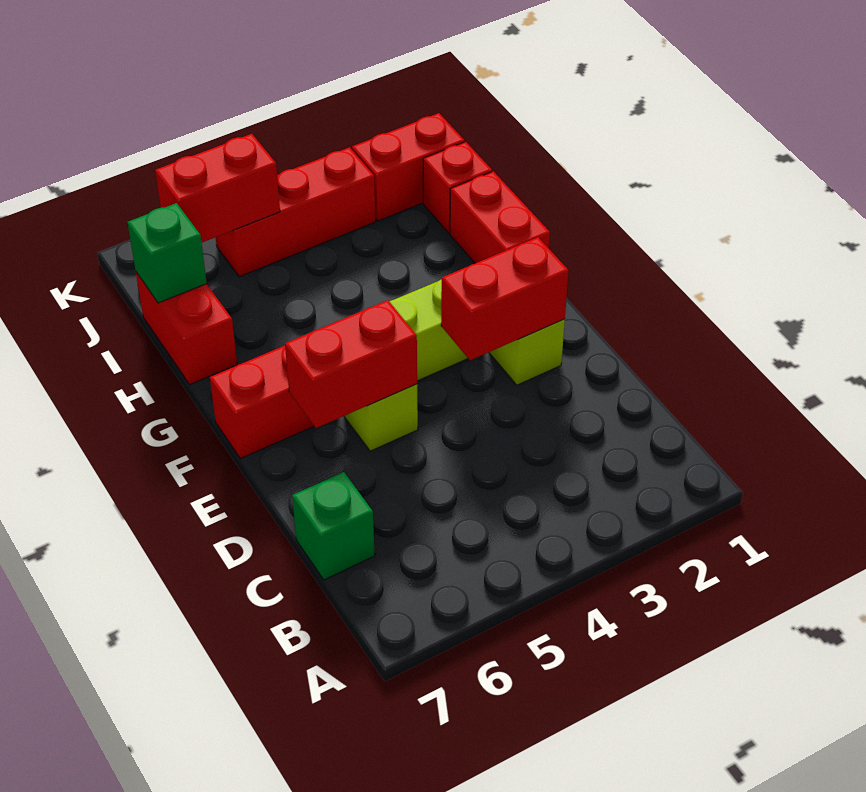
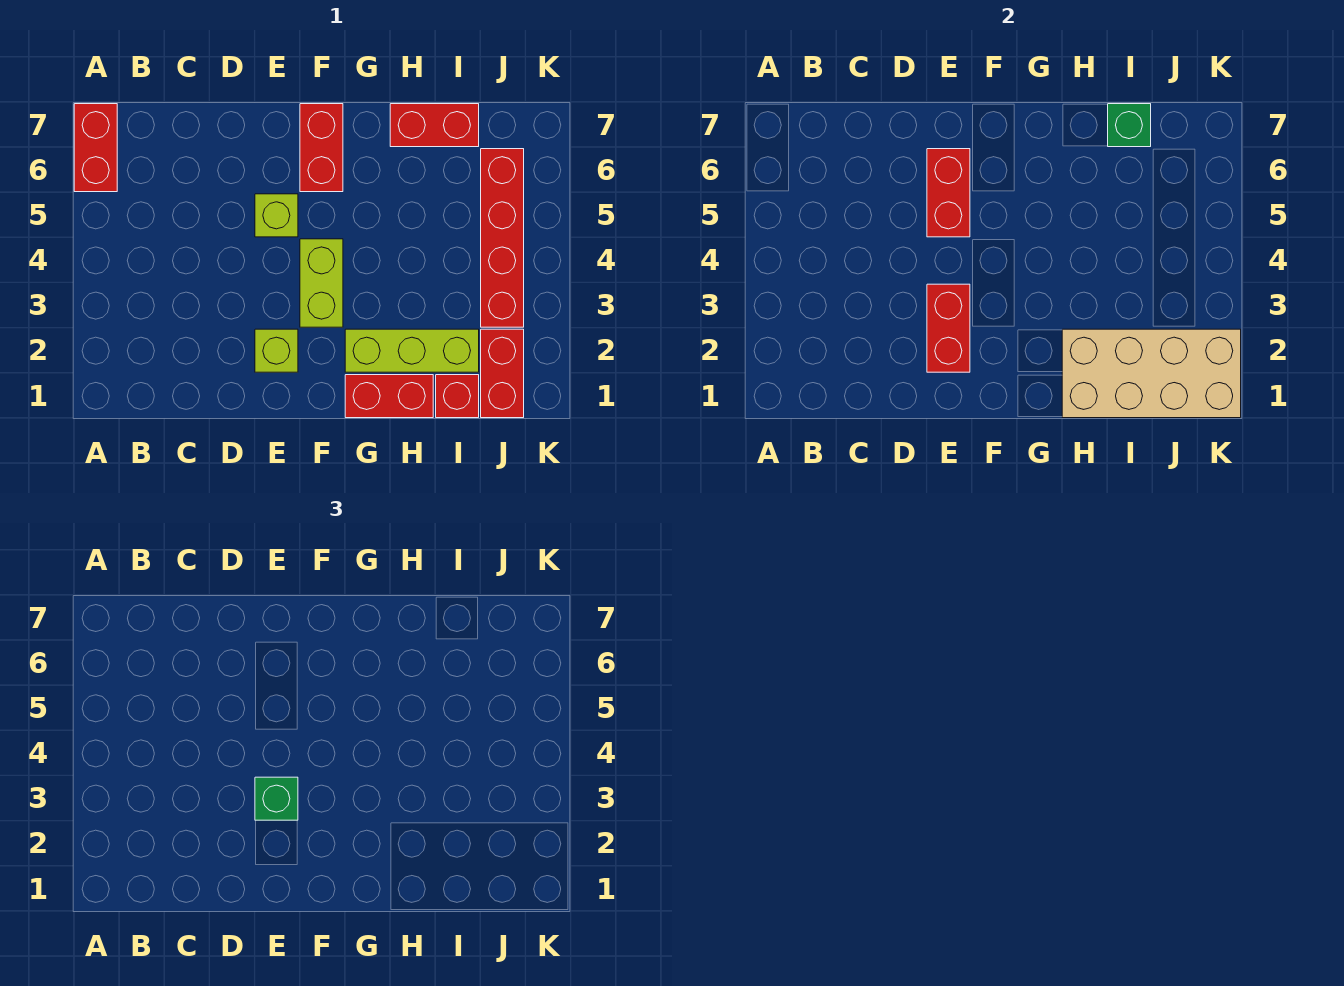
green brick C7 level 1 -> green brick E3 level 3
none -> lime brick G2:I2 level 1
none -> tan brick H1:K2 level 2
red brick J3:J5 level 1 -> red brick J3:J6 level 1
red brick J5:J6 level 2 -> red brick A6:A7 level 1

